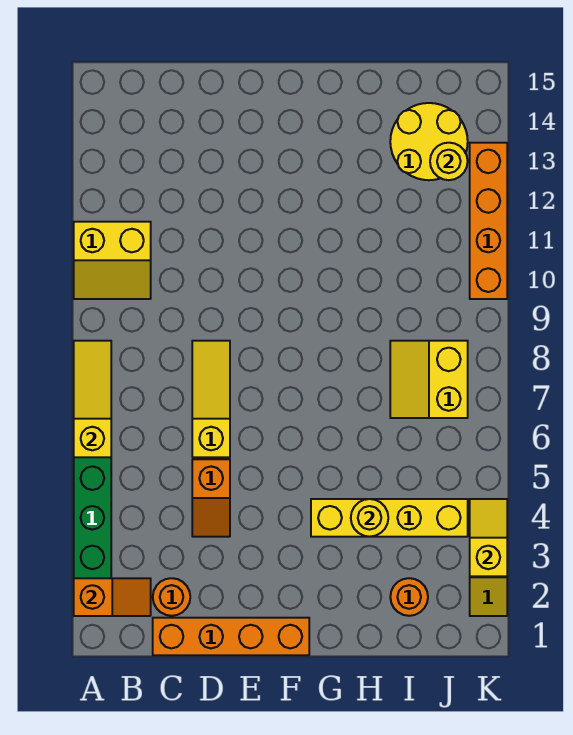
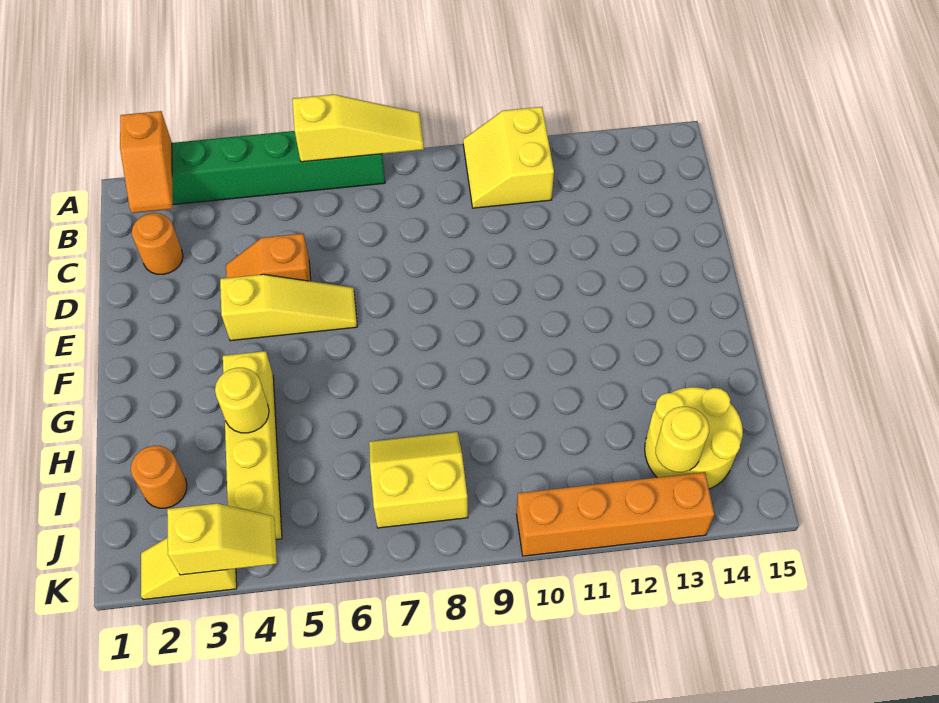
orange brick C1:F1 level 1 -> none
yellow slope D6:D8 level 1 top 6 -> yellow slope E4:E6 level 1 top 4

